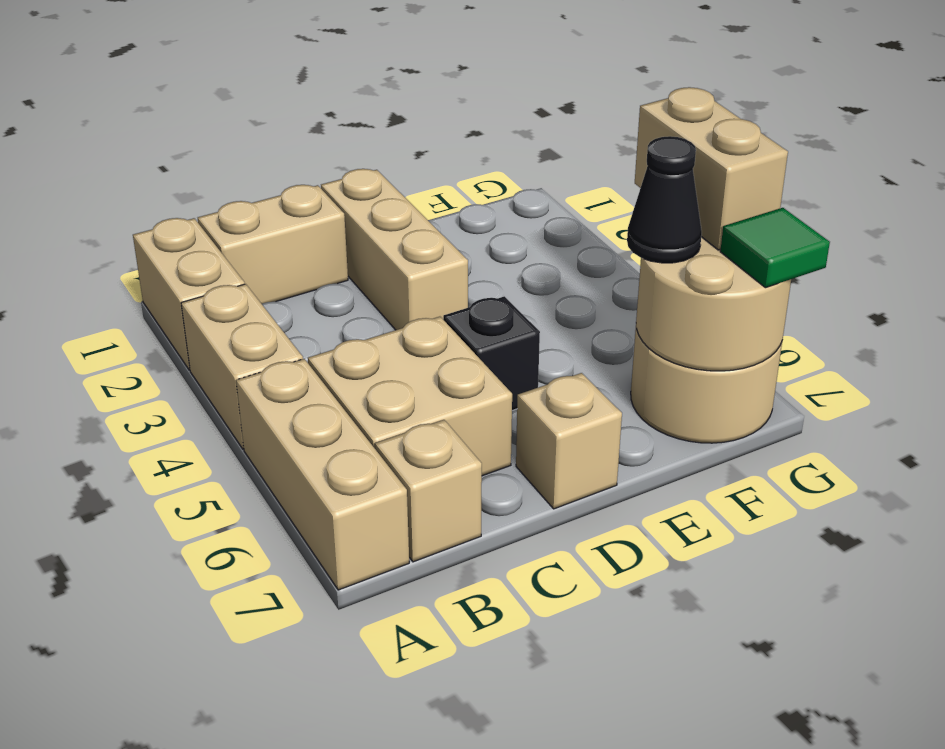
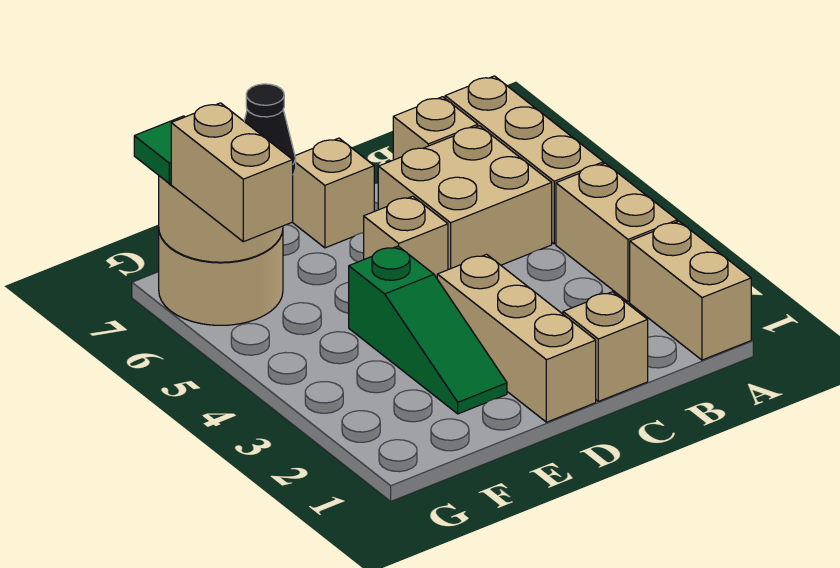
tan brick B1:C1 level 1 -> tan brick C1 level 1
black brick D5 level 1 -> tan brick D5 level 1
none -> green slope E2:E4 level 1 top 4

